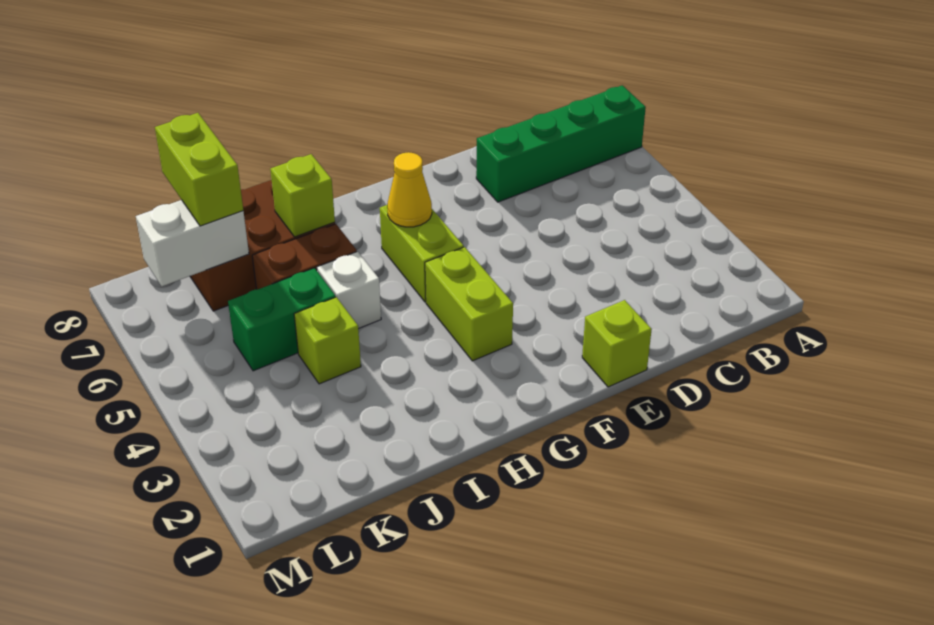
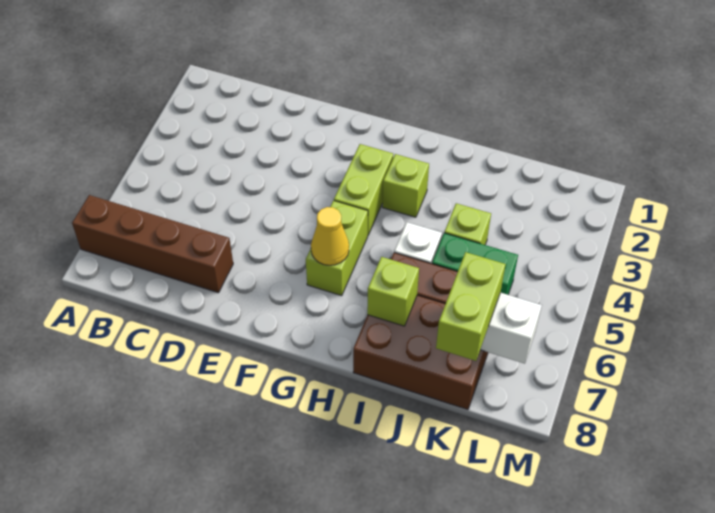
green brick A7:D7 level 1 -> brown brick A7:D7 level 1
lime brick E1 level 1 -> lime brick H3 level 1

